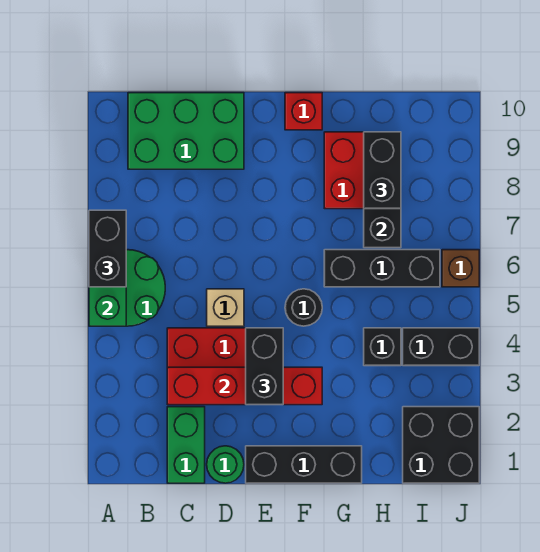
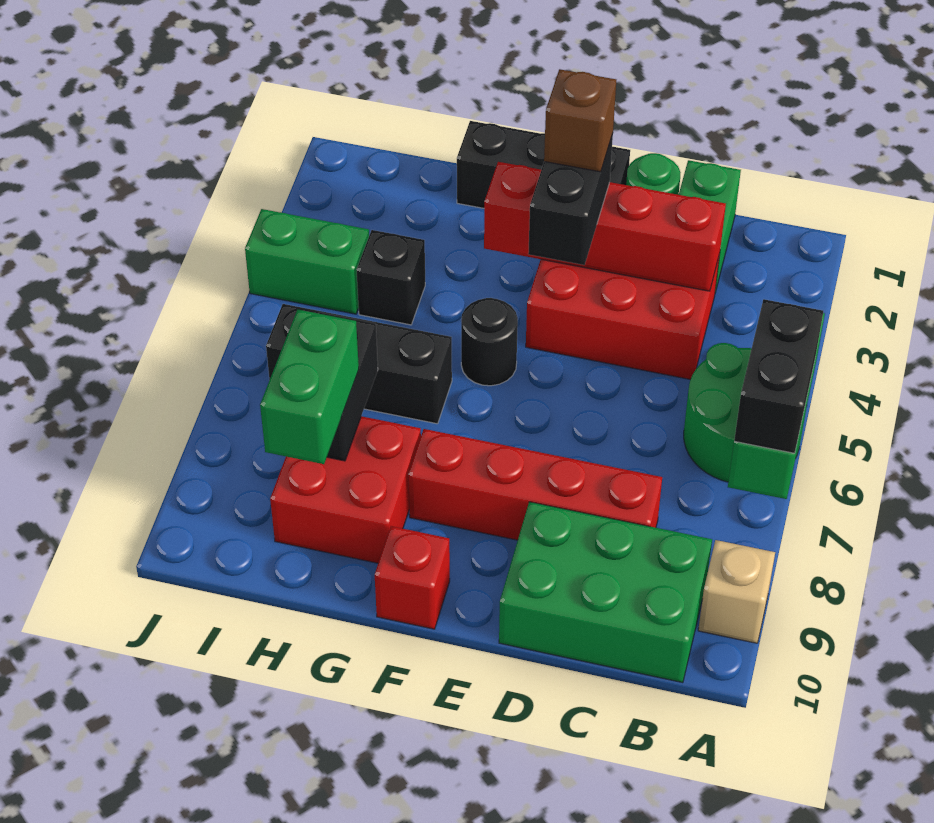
none -> red brick C8:F8 level 1
tan brick D5 level 1 -> tan brick A9 level 1
black brick H8:H9 level 3 -> green brick H8:H9 level 3
black brick I1:J2 level 1 -> none
black brick I4:J4 level 1 -> green brick I4:J4 level 1
brown brick J6 level 1 -> brown brick E3 level 4

